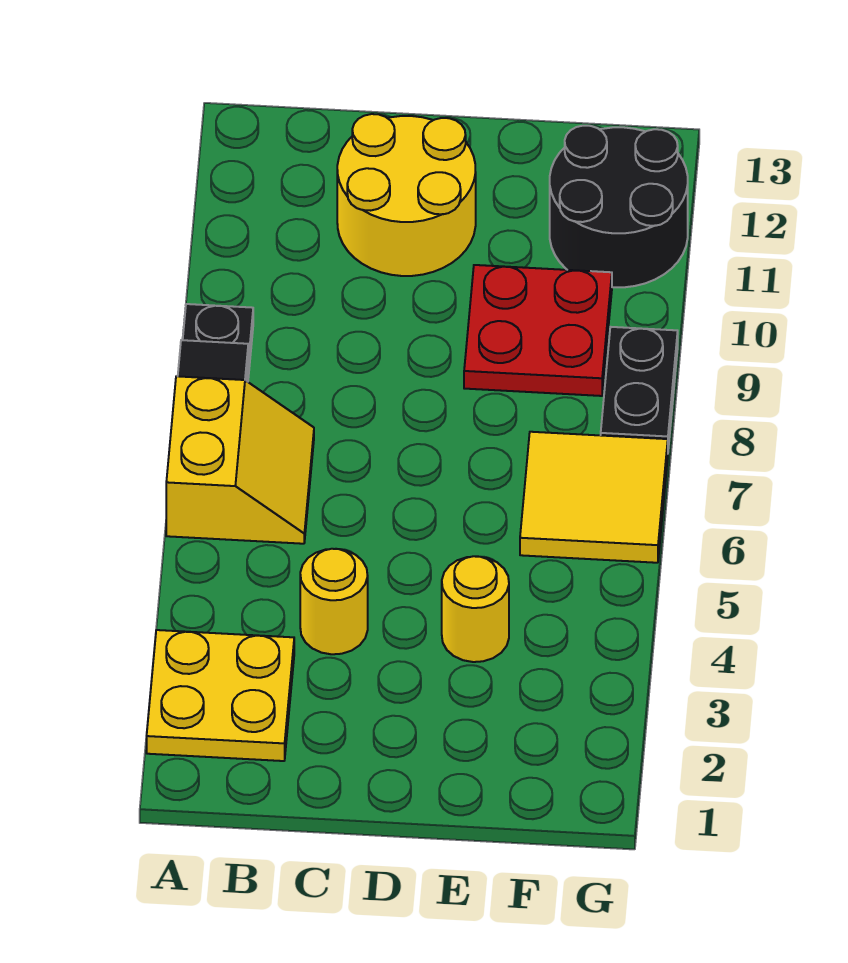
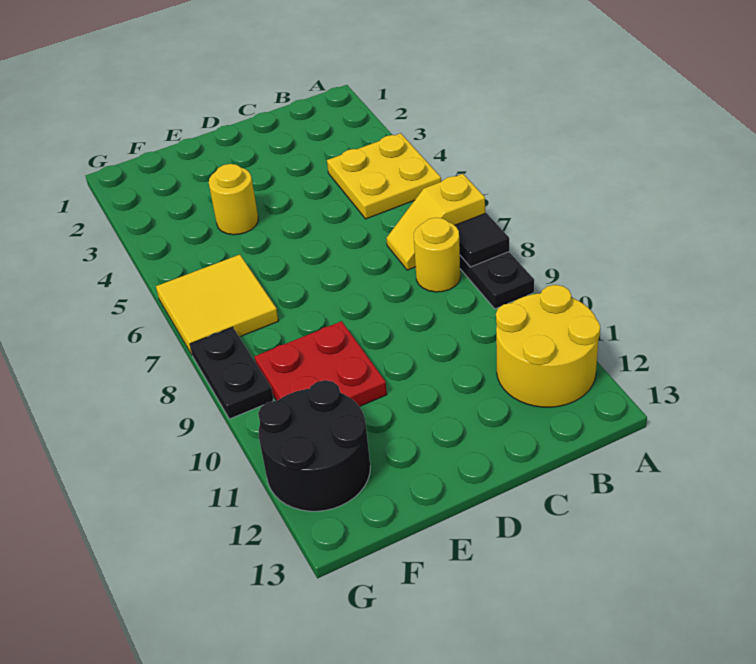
yellow plate A2:B3 level 1 -> yellow plate A4:B5 level 1
yellow slope A6:B7 level 1 top A -> yellow slope A7:B7 level 1 top A
yellow round brick C4 level 1 -> yellow round brick B8 level 1
yellow round brick C11:D12 level 1 -> yellow round brick A11:B12 level 1

